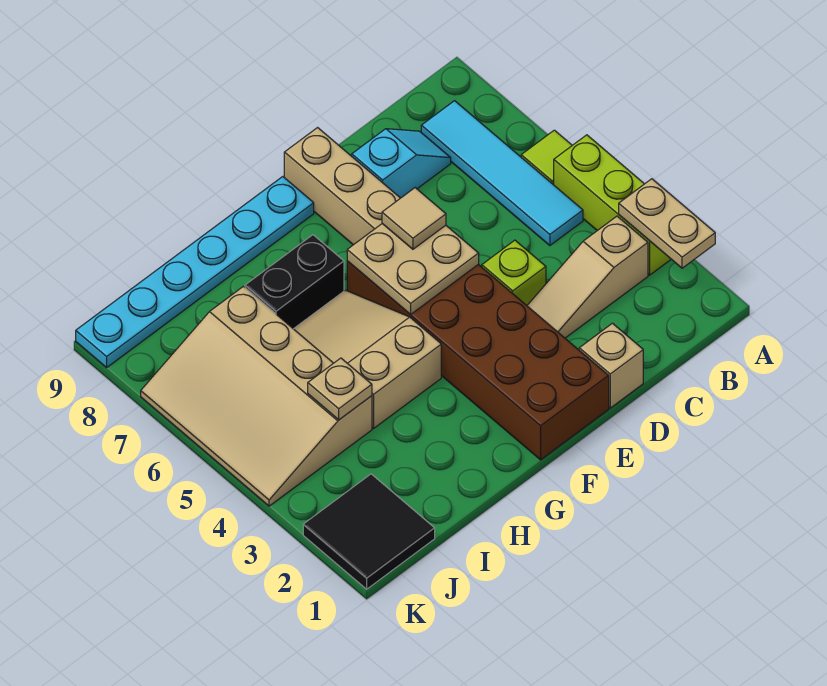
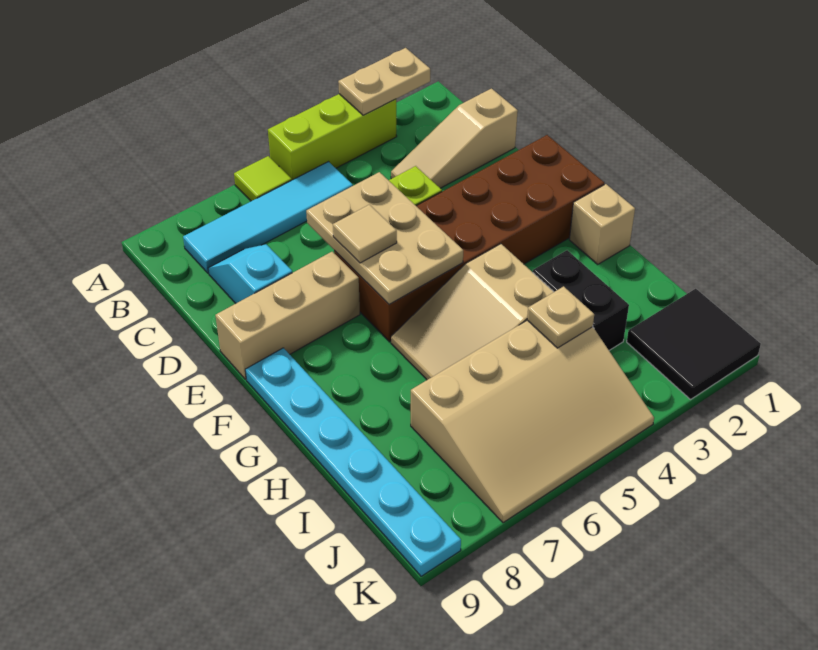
tan slope B3:D3 level 1 top B -> tan slope C1:C3 level 1 top 1
tan brick D1 level 1 -> tan brick G1 level 1
tan plate E5:F6 level 2 -> tan plate D5:F6 level 2
black brick G7:H7 level 1 -> black brick H3:I3 level 1

